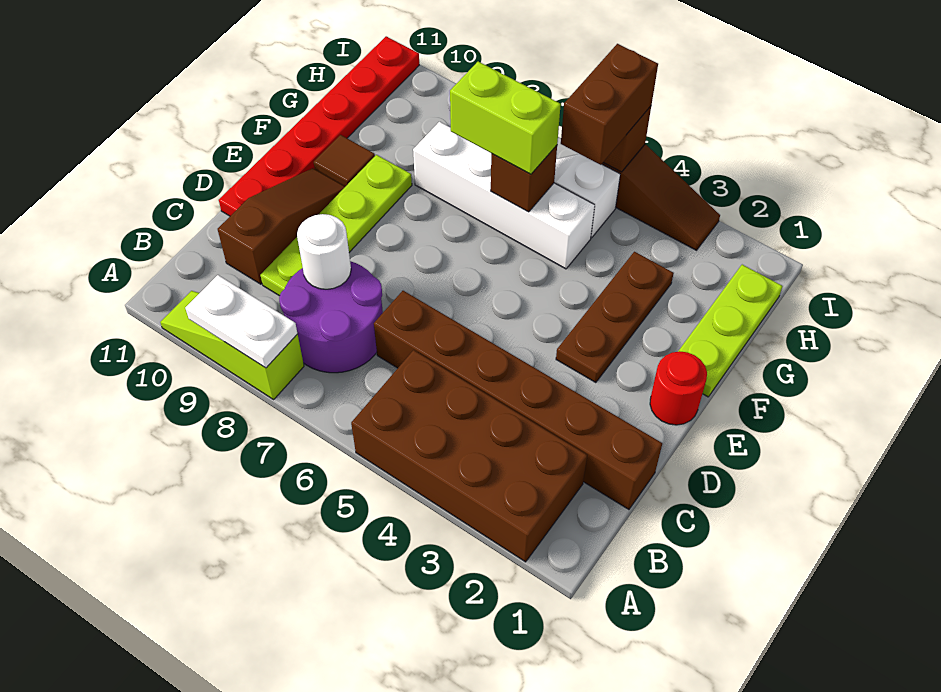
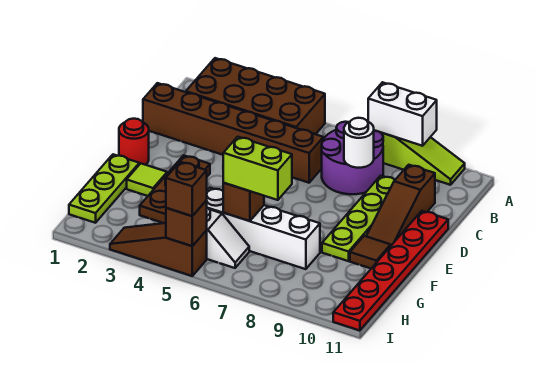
white plate A8:A9 level 2 -> white brick A8:A9 level 2
none -> lime tile F2 level 1
brown brick H5:I5 level 3 -> brown brick I5 level 3

